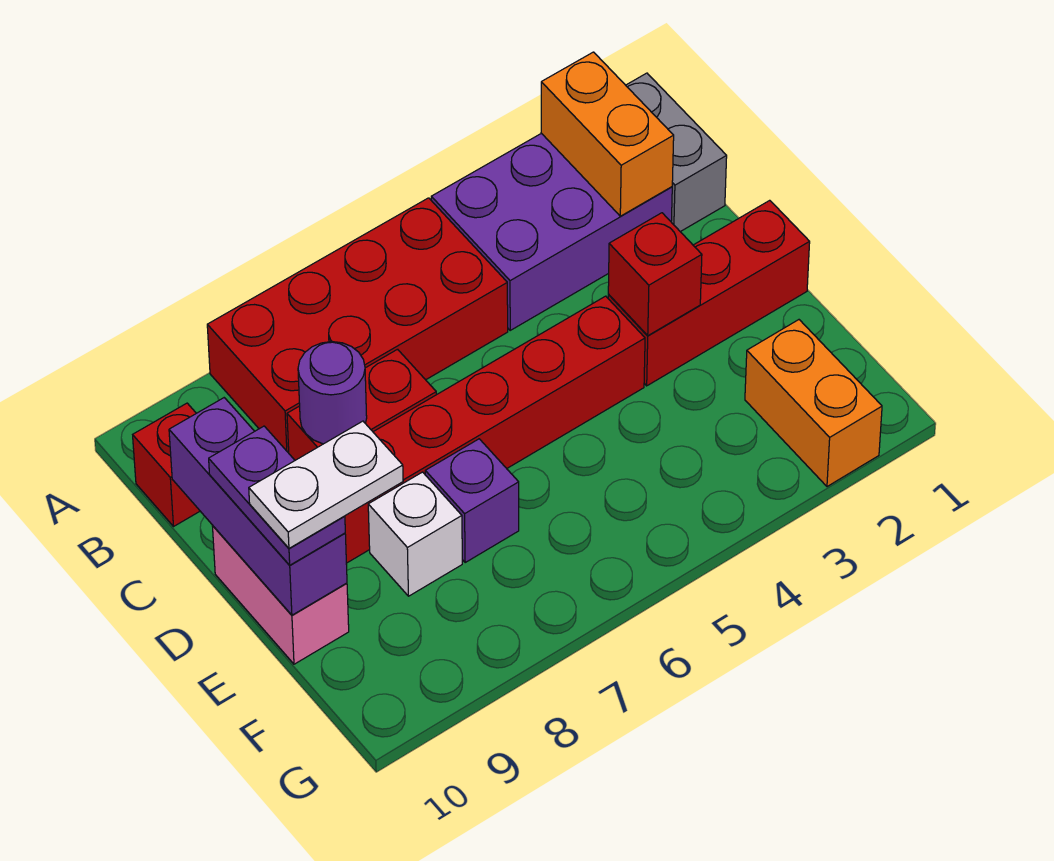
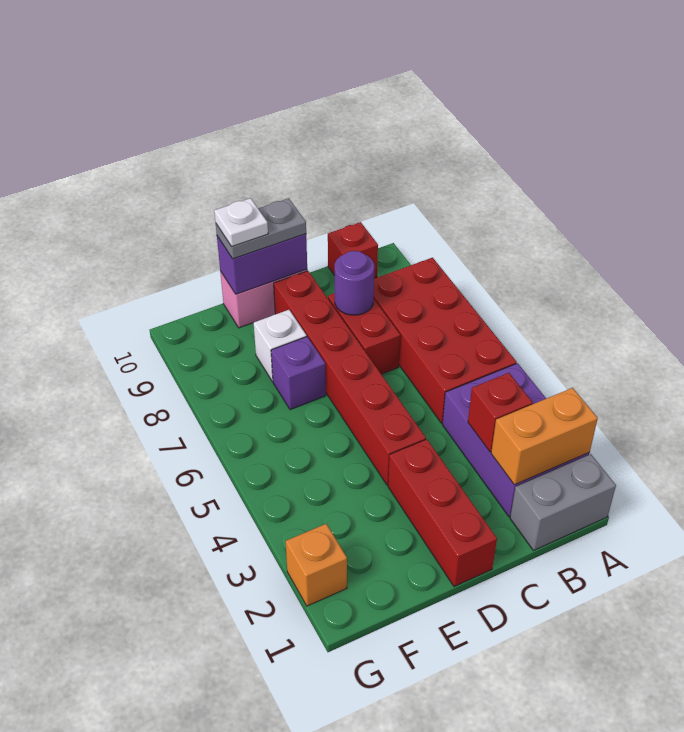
purple brick C10:E10 level 2 -> purple brick D10:E10 level 2
red brick D3 level 2 -> red brick B3 level 2
purple plate D10:E10 level 3 -> grey plate D10:E10 level 3
white plate E9:E10 level 4 -> white plate E10 level 4
orange brick F2:G2 level 1 -> orange brick G2 level 1

